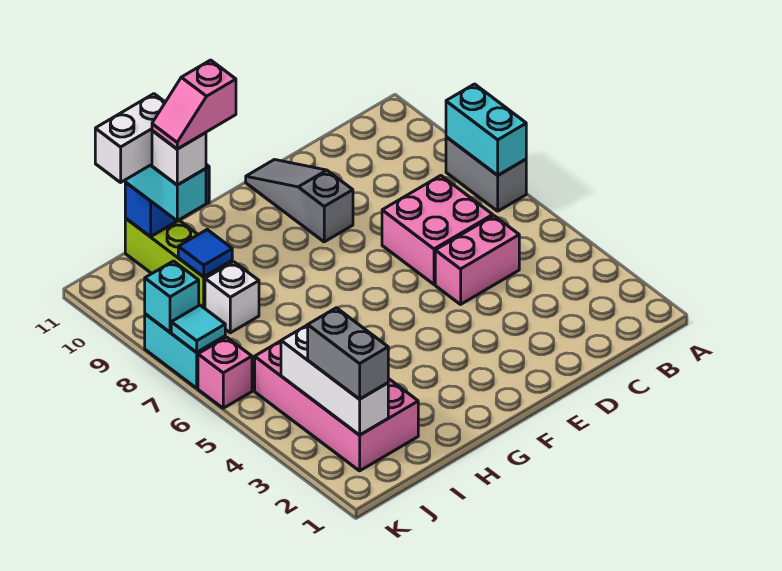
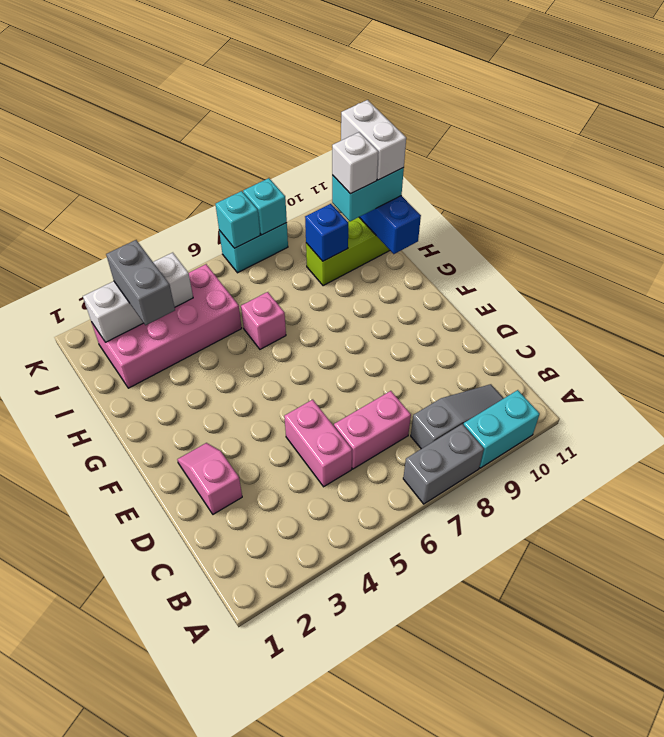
cyan brick A7:A8 level 2 -> cyan brick A9:A10 level 1
pink brick C6:D7 level 1 -> pink brick C6:C7 level 1
grey slope E9:E11 level 1 top 9 -> grey slope B8:B10 level 1 top 8
pink slope H10:I10 level 5 top H -> pink slope D2:E2 level 1 top D
white brick I8 level 1 -> none
blue tile I9 level 2 -> blue brick I9 level 2
grey brick J2:J3 level 3 -> grey brick I3:J3 level 3
pink brick K6 level 1 -> pink brick H6 level 1
cyan tile K7 level 2 -> cyan brick K7 level 2

